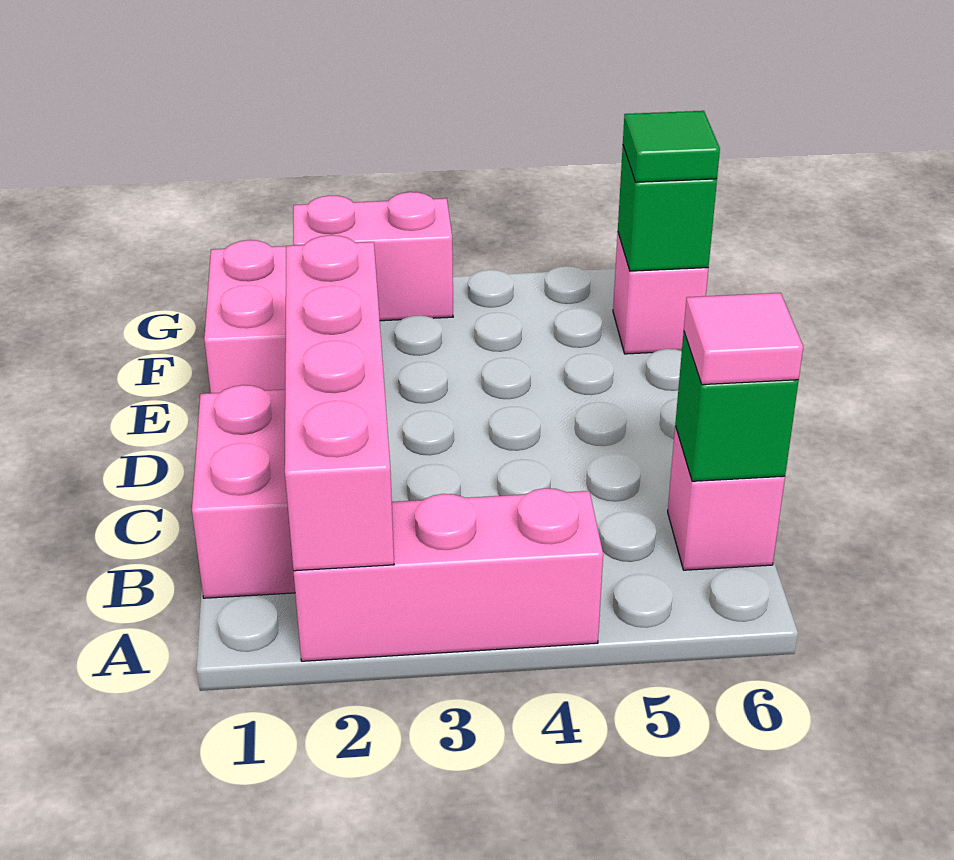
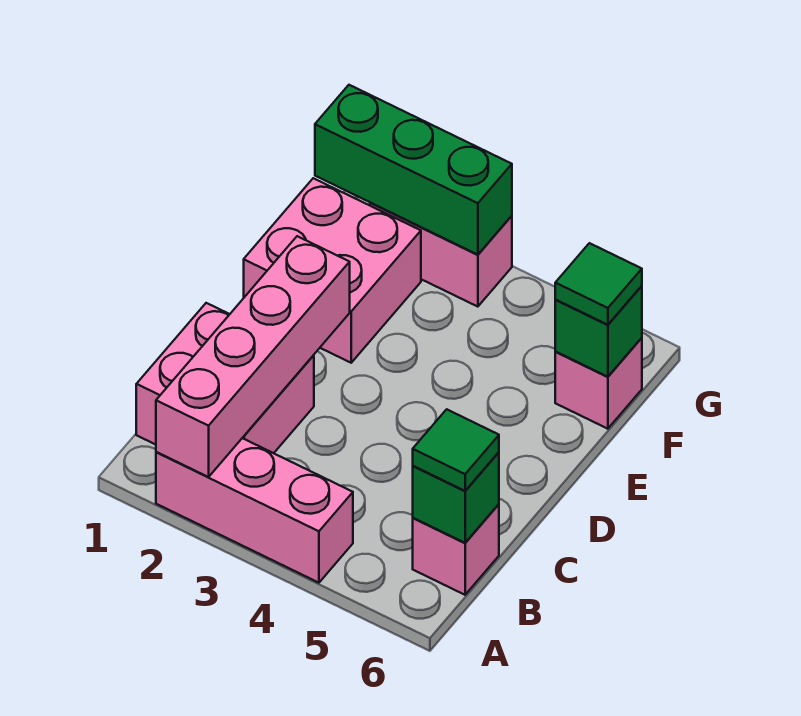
pink tile B6 level 3 -> green tile B6 level 3
none -> green brick G1:G3 level 2

